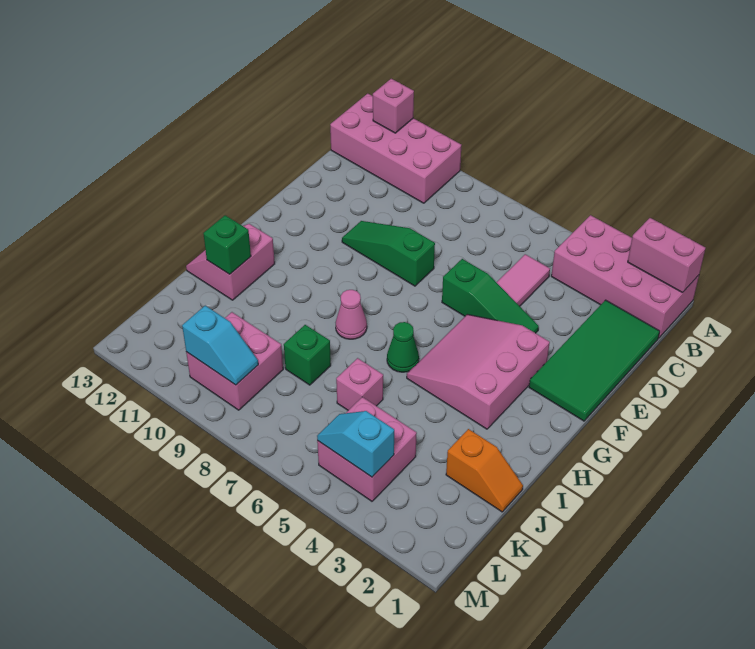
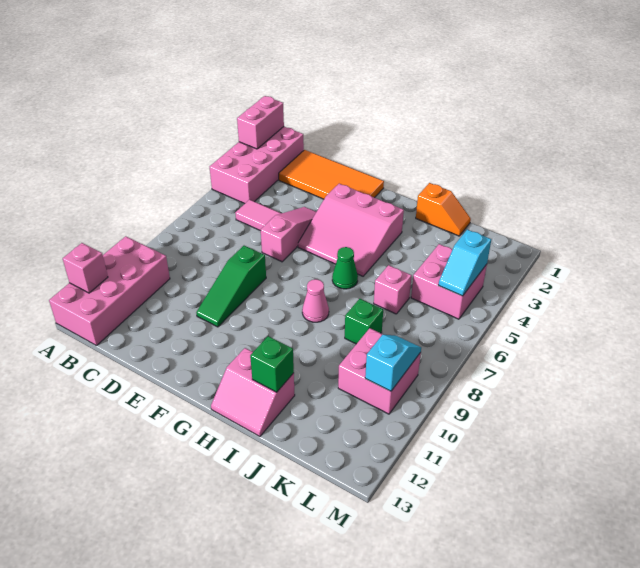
green tile C1:F2 level 1 -> orange tile C1:F2 level 1
green slope E4:E6 level 1 top 6 -> pink slope E4:E6 level 1 top 6
orange slope J1:J2 level 1 top 2 -> orange slope I1:J1 level 1 top I

